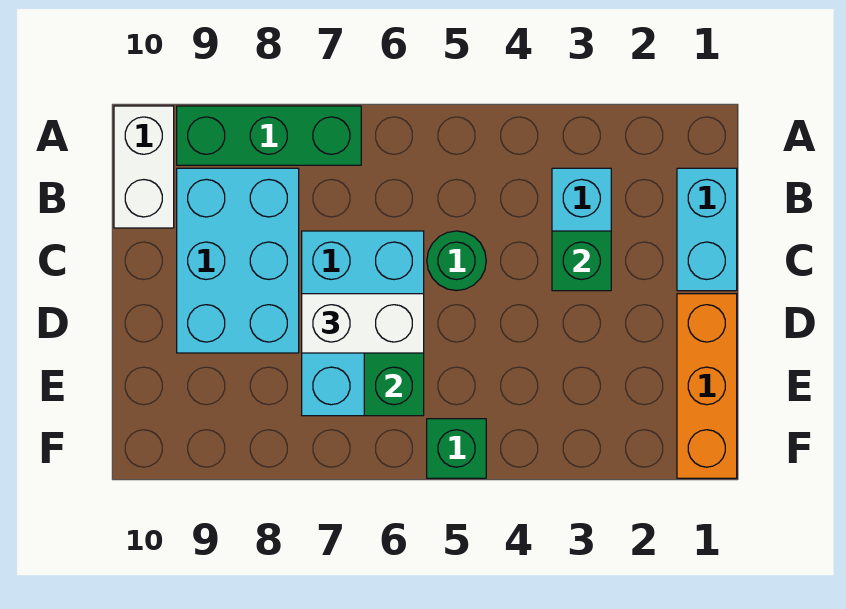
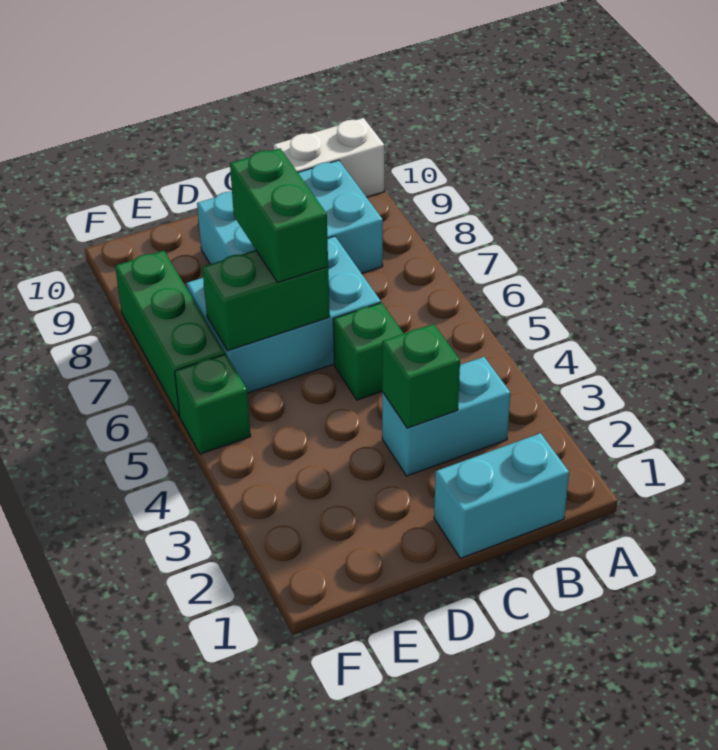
green brick A7:A9 level 1 -> green brick F6:F8 level 1
green round brick C5 level 1 -> green brick C5 level 1
orange brick D1:F1 level 1 -> none
white brick D6:D7 level 3 -> green brick D6:D7 level 3

